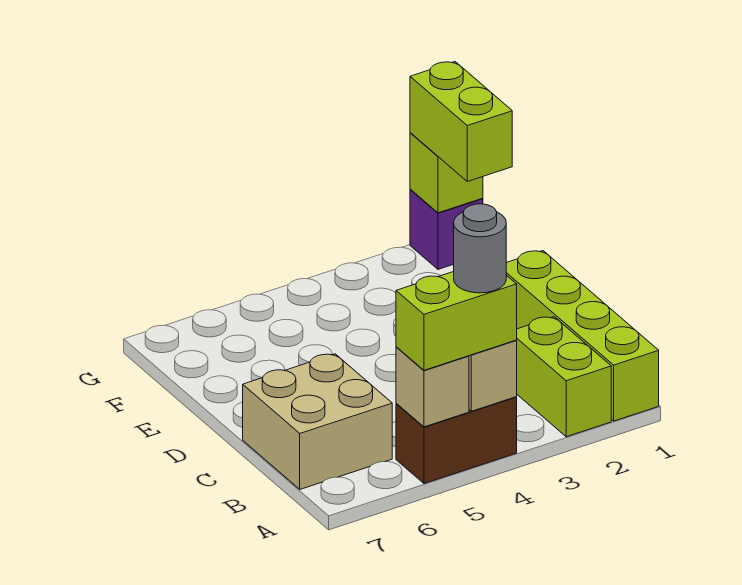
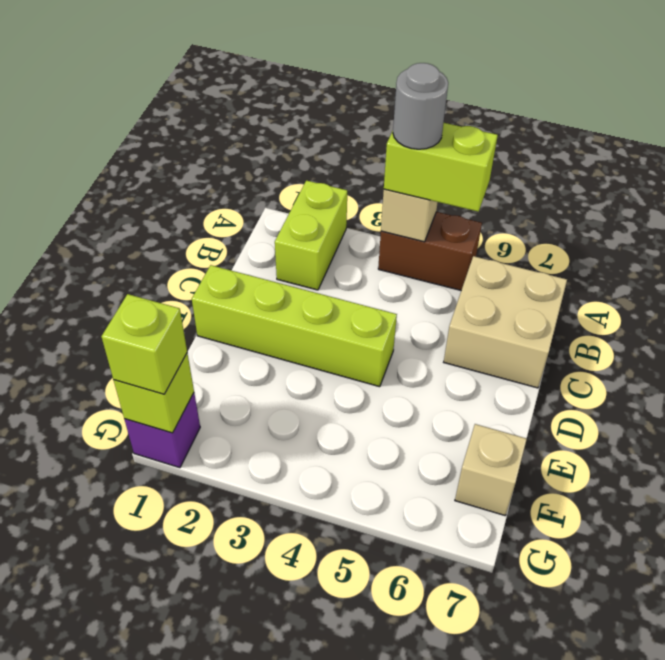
lime brick A1:D1 level 1 -> lime brick D1:D4 level 1
tan brick A5 level 2 -> tan brick F7 level 1
lime brick F1:G1 level 3 -> lime brick G1 level 3

